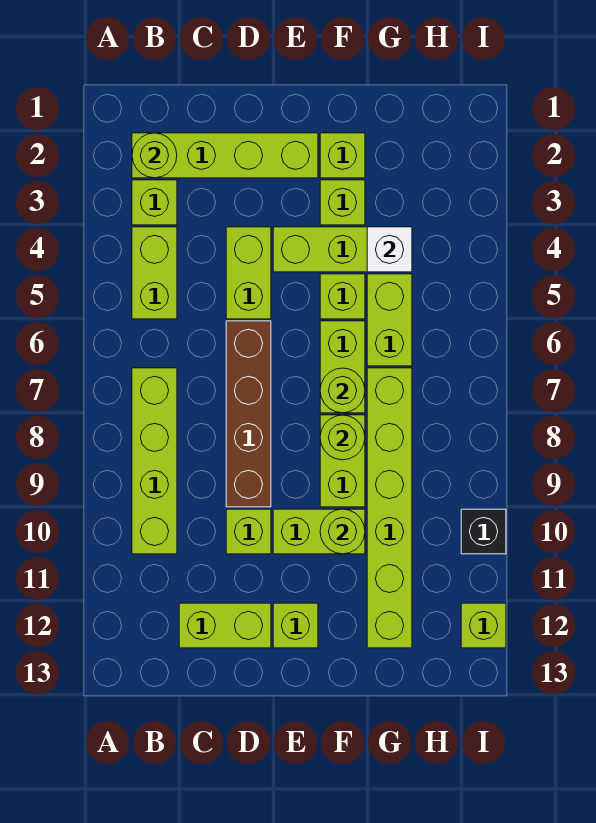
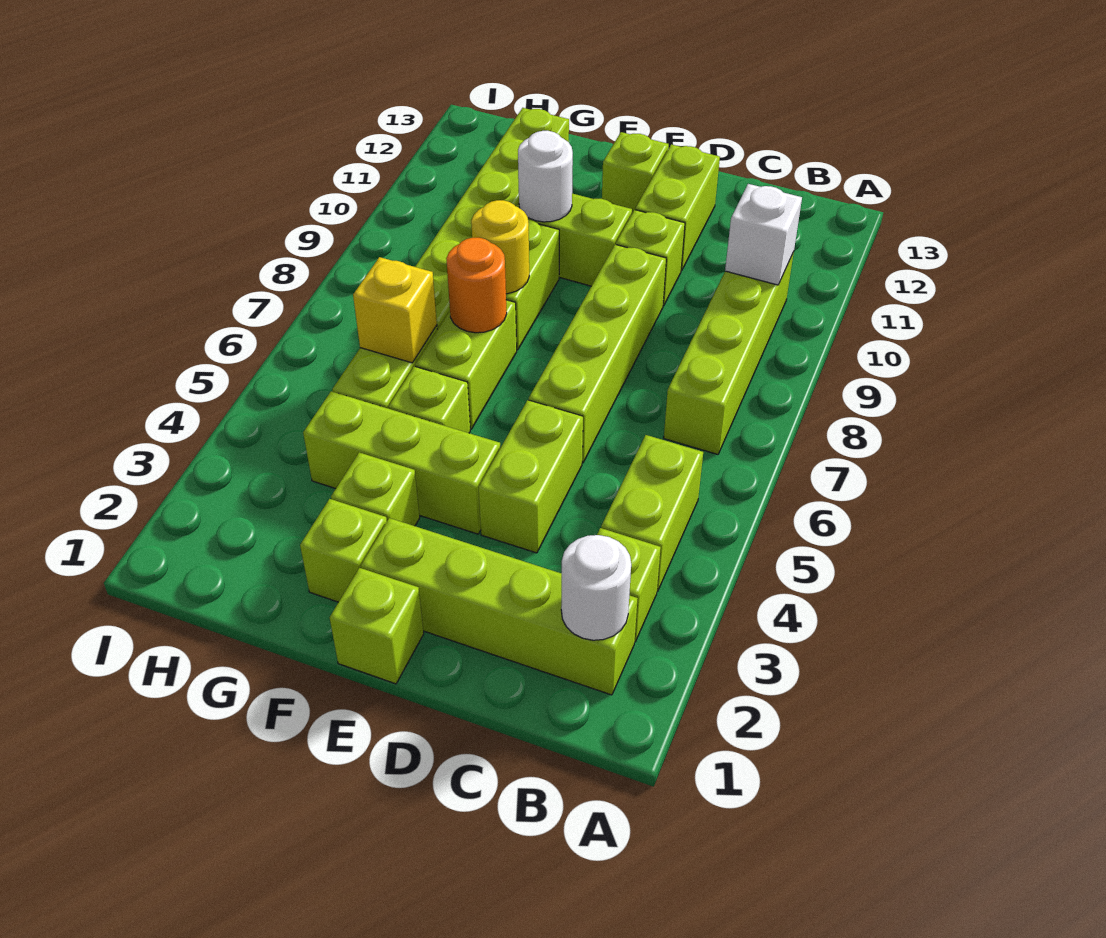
lime round brick B2 level 2 -> white round brick B2 level 2
lime brick C12:D12 level 1 -> lime brick D11:D12 level 1
brown brick D6:D9 level 1 -> lime brick D6:D9 level 1
lime round brick F7 level 2 -> orange round brick F7 level 2
lime round brick F8 level 2 -> yellow round brick F8 level 2
lime round brick F10 level 2 -> white round brick F10 level 2
white brick G4 level 2 -> white brick B10 level 2
none -> yellow brick G6 level 2
black brick I10 level 1 -> none
lime brick I12 level 1 -> lime brick E1 level 1

